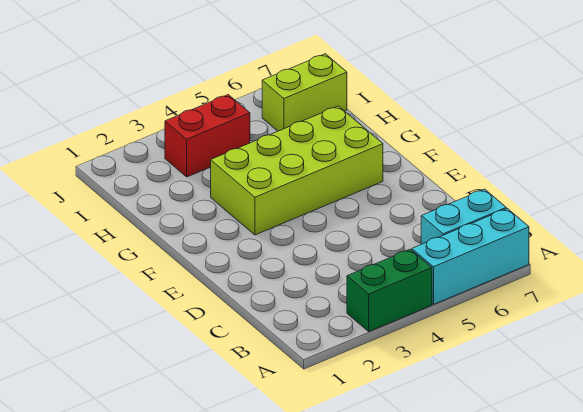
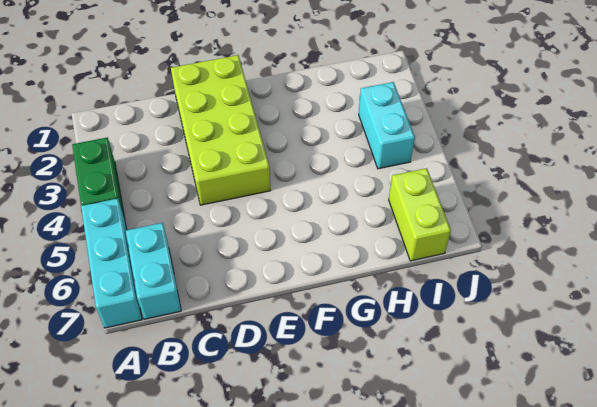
lime brick F3:G6 level 1 -> lime brick D1:E4 level 1
red brick I3:I4 level 1 -> cyan brick I3:I4 level 1

